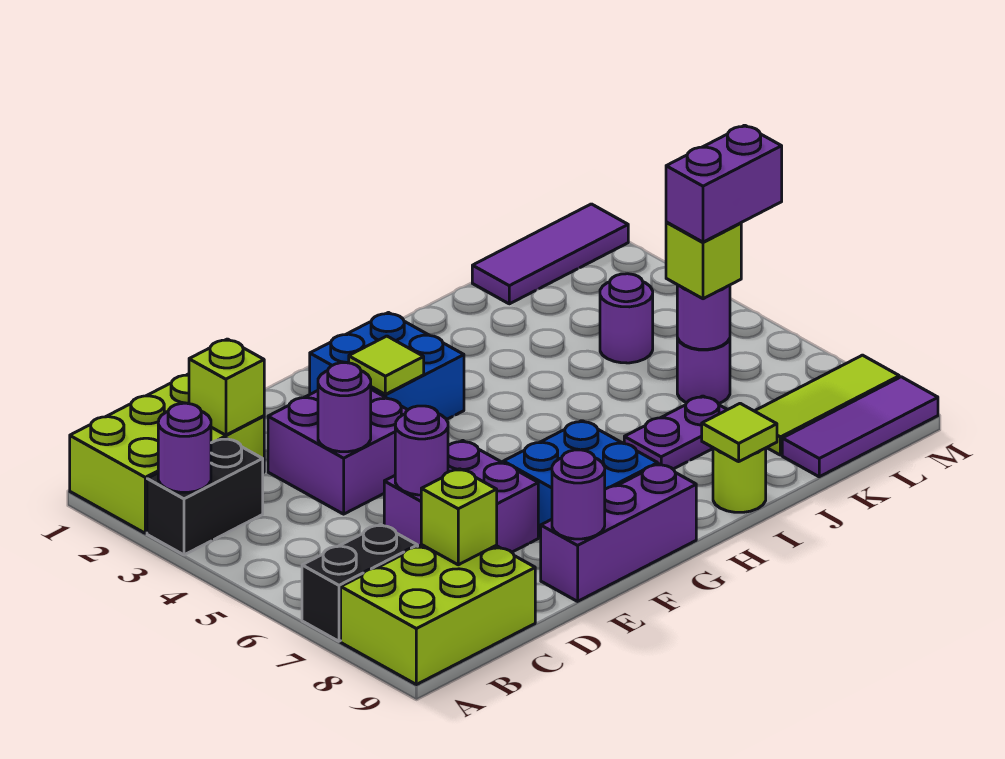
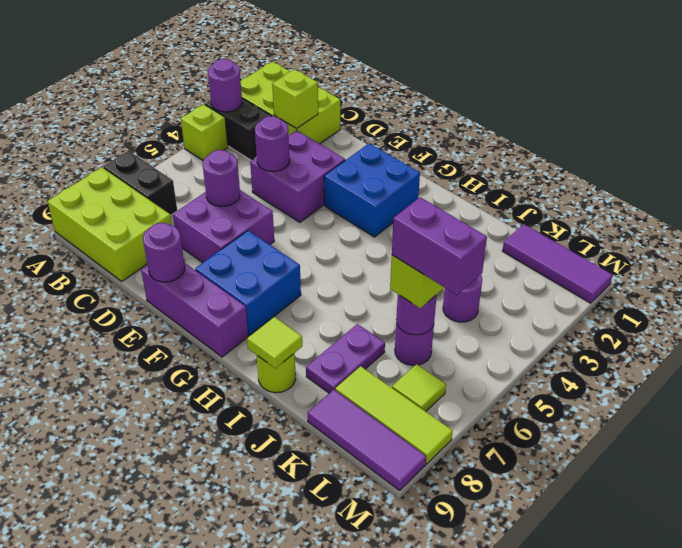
lime brick C8 level 2 -> lime brick A4 level 1
lime tile F3 level 2 -> lime tile L7 level 1
purple plate I7:J7 level 1 -> purple plate J7:J8 level 1

